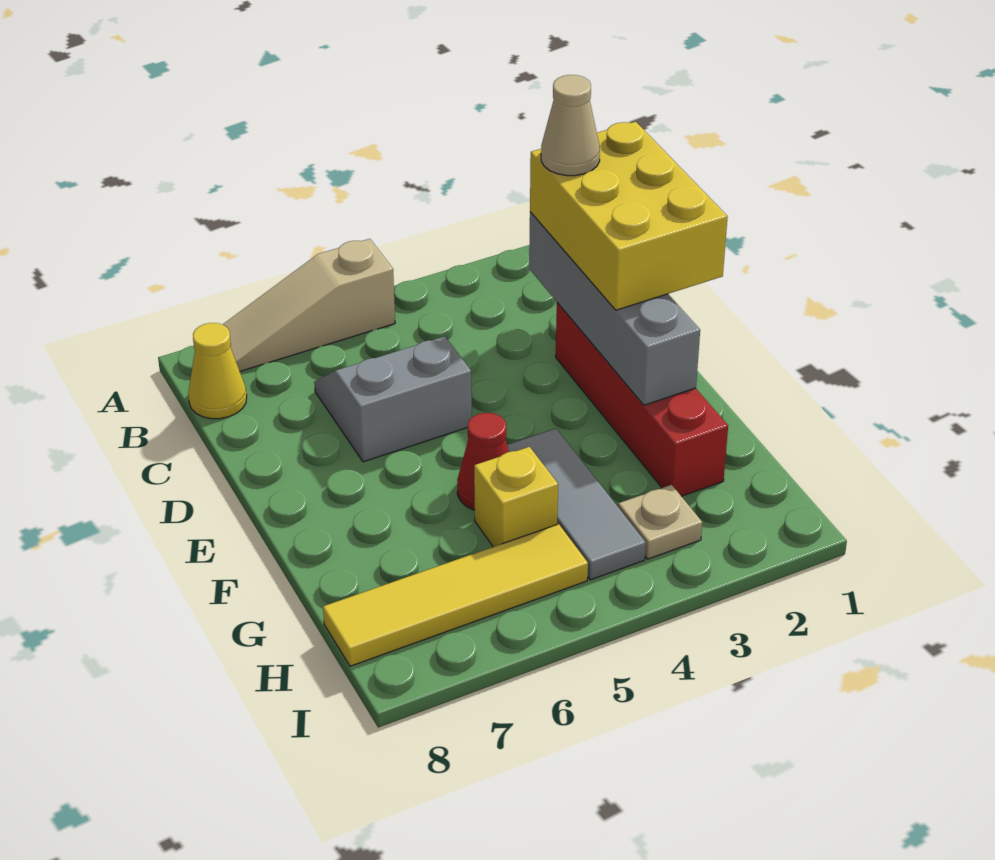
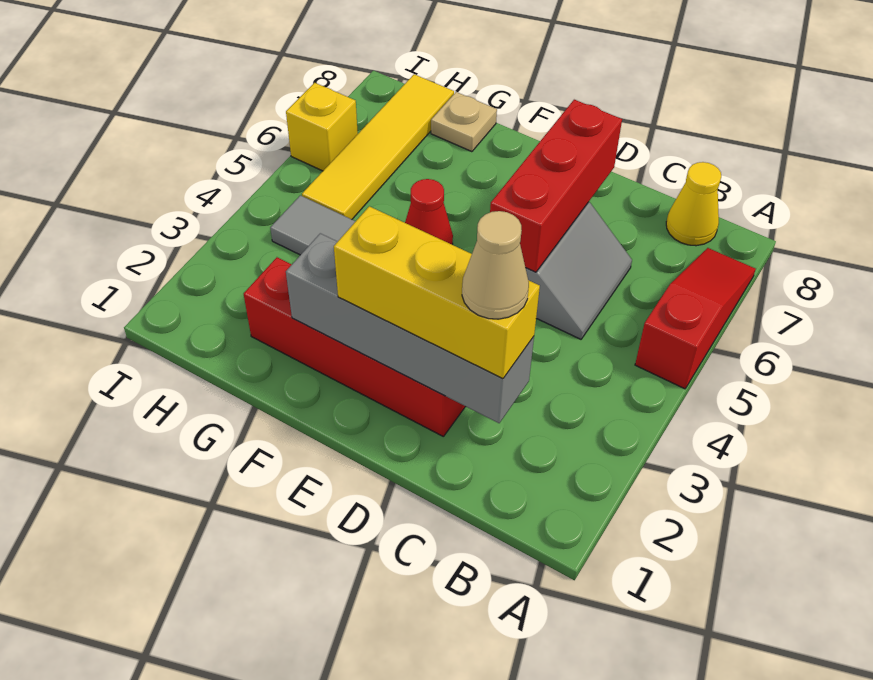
tan slope A5:A7 level 1 top 5 -> red slope A5:A7 level 1 top 5
yellow brick C1:E2 level 3 -> yellow brick C2:E2 level 3
none -> red brick D5:D7 level 2
yellow brick G5 level 1 -> yellow brick I6 level 1
tan plate H3 level 1 -> tan plate G8 level 1

